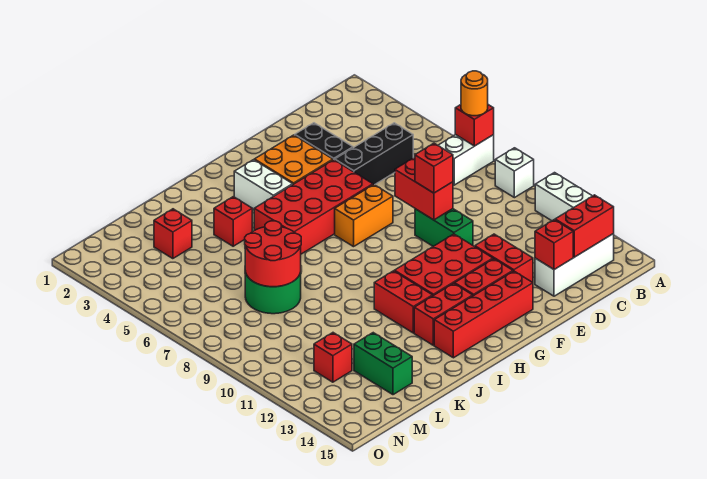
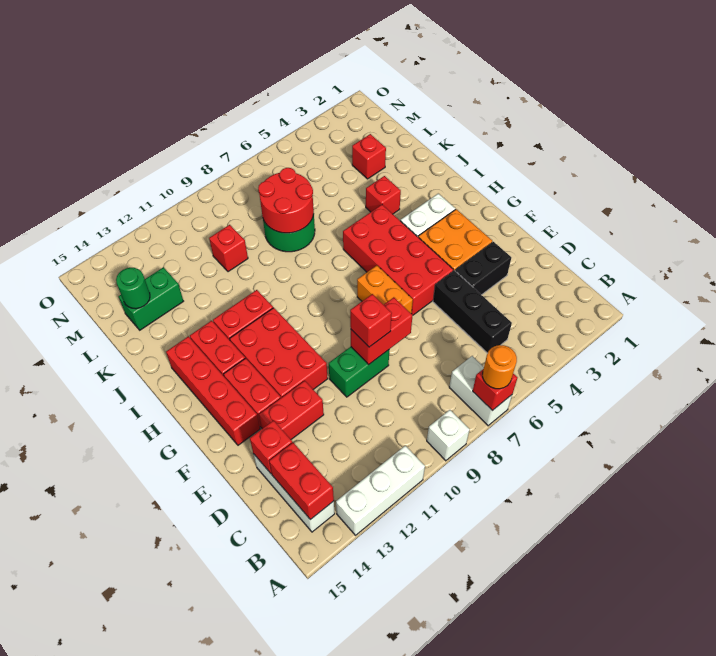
none -> green round brick L14 level 2
red brick M12 level 1 -> red brick L10 level 1

